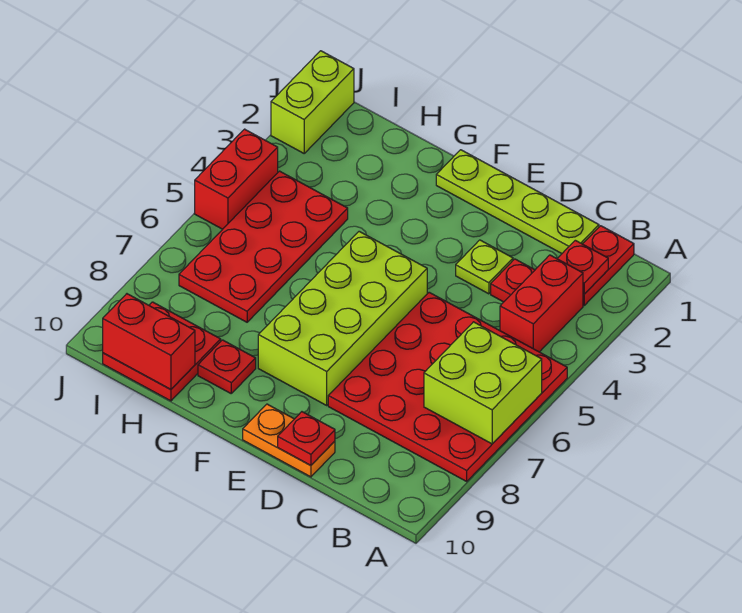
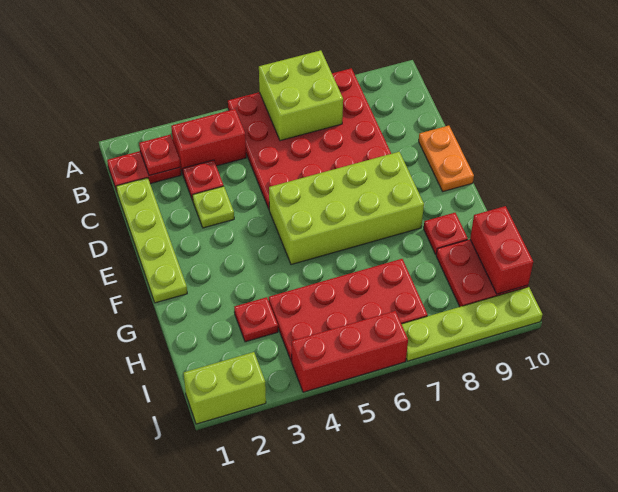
red plate D10 level 2 -> red plate H3 level 1
red brick J4:J5 level 1 -> red brick J4:J6 level 1
none -> lime plate J7:J10 level 1

